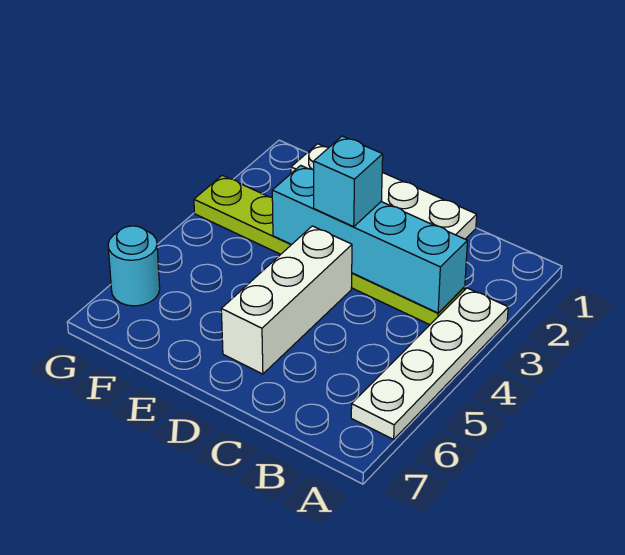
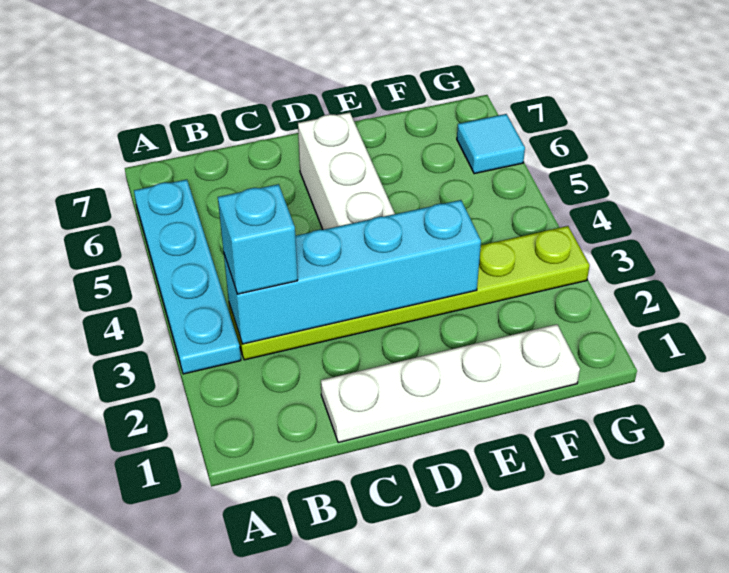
white plate A3:A6 level 1 -> cyan plate A3:A6 level 1
cyan brick D3 level 3 -> cyan brick B3 level 3
cyan round brick G6 level 1 -> cyan tile G6 level 1

